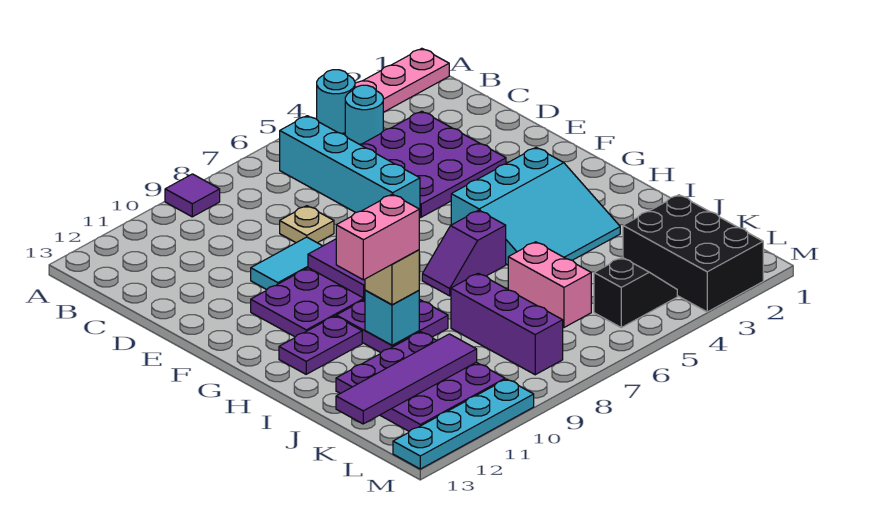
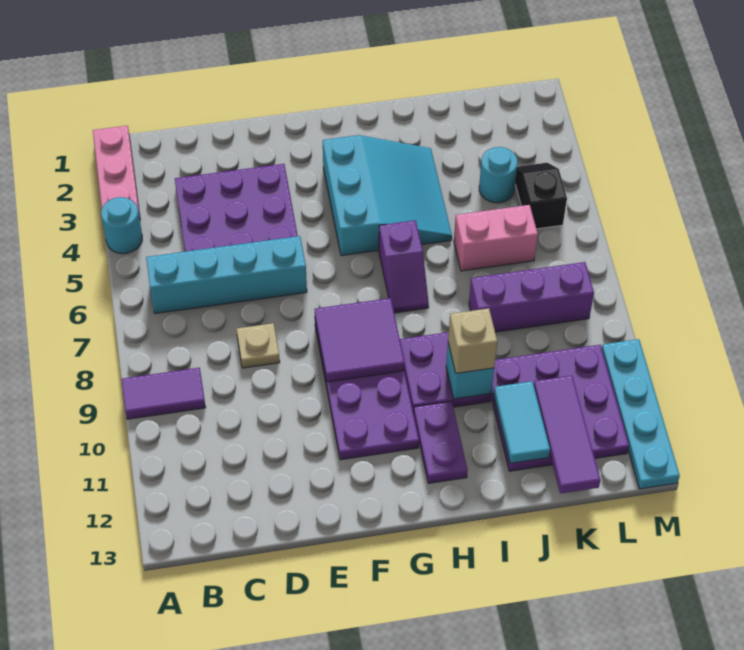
purple tile A9 level 1 -> purple tile A9:B9 level 1
cyan round brick B4 level 1 -> cyan round brick K4 level 1
cyan tile E9:E10 level 1 -> cyan tile J11:J12 level 2
pink brick I10:I11 level 4 -> none
black brick K2:M3 level 1 -> none
purple tile K10:K13 level 2 -> purple tile K11:K13 level 2

